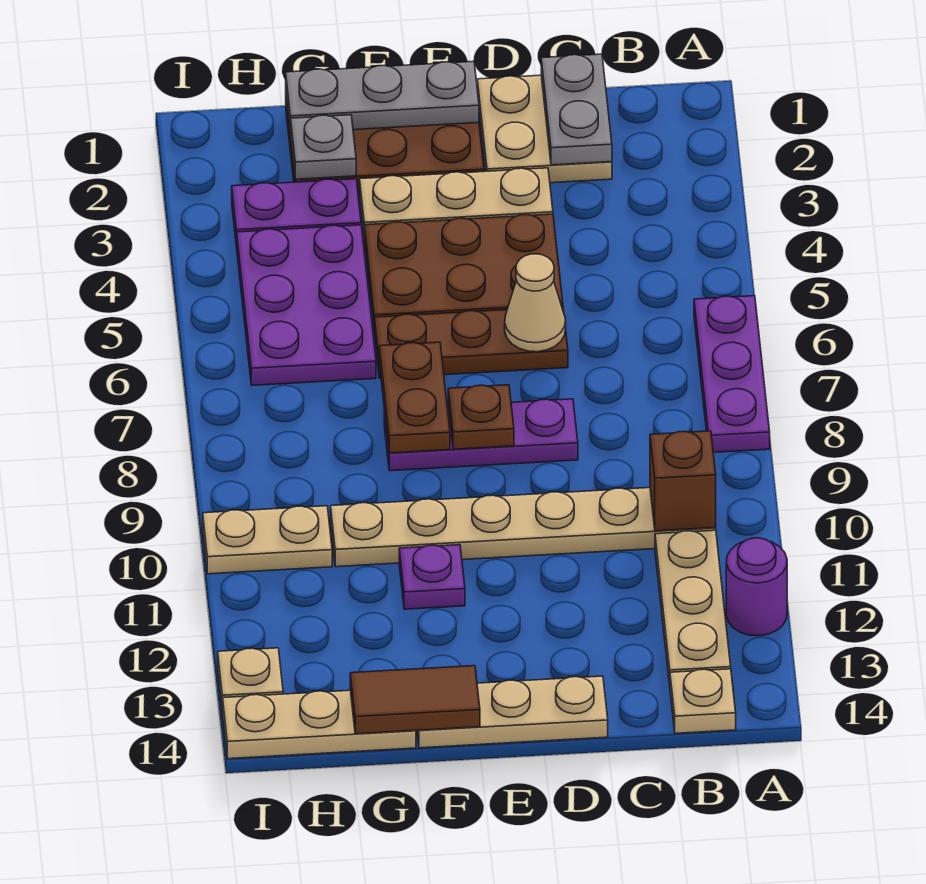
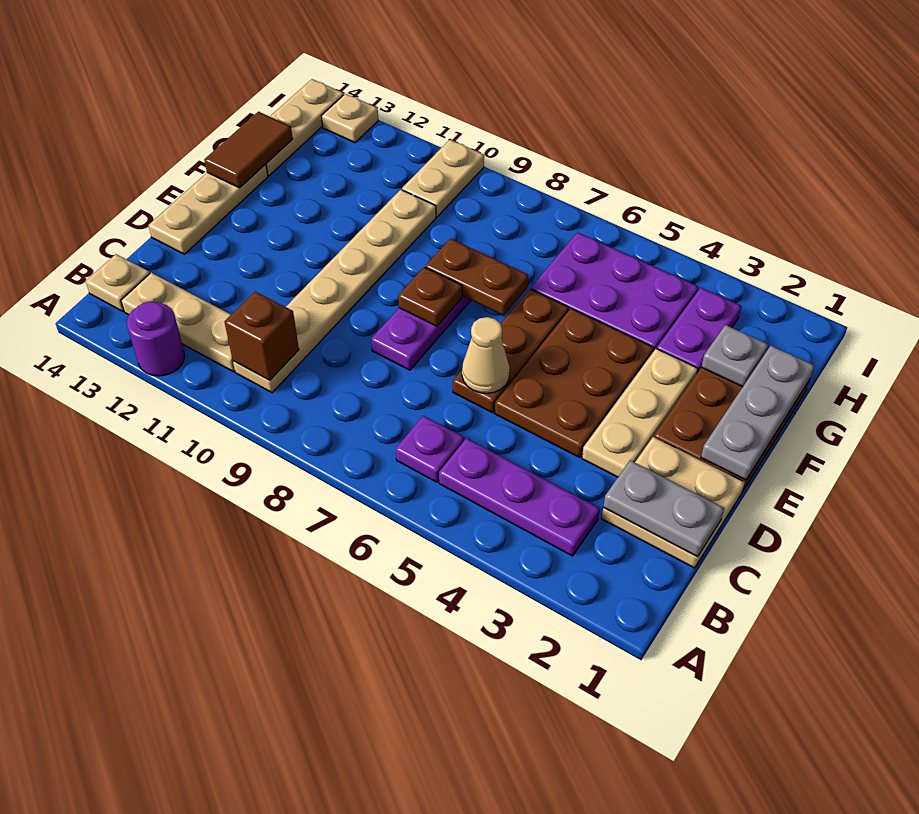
purple plate A6:A8 level 1 -> purple plate B3:B5 level 1
purple plate F11 level 1 -> purple plate B6 level 1

